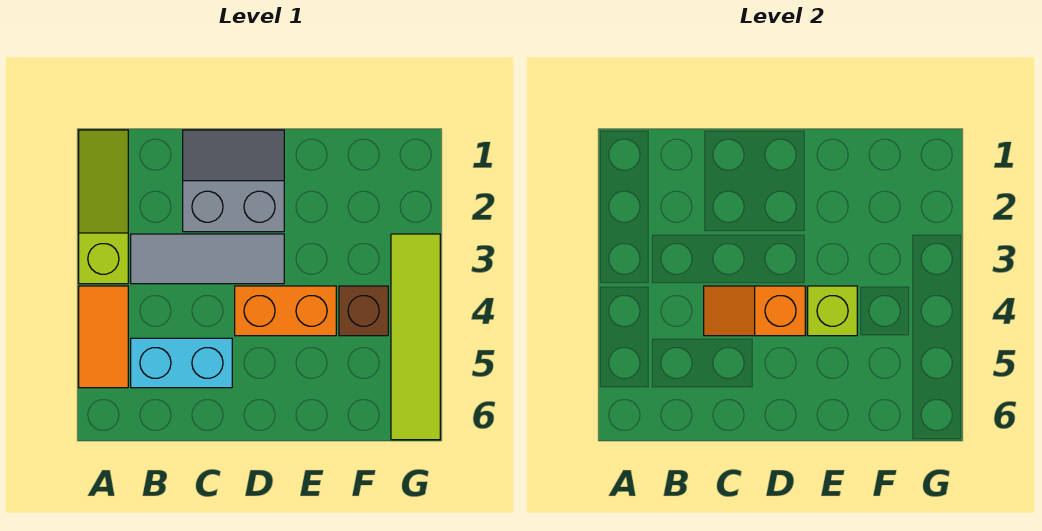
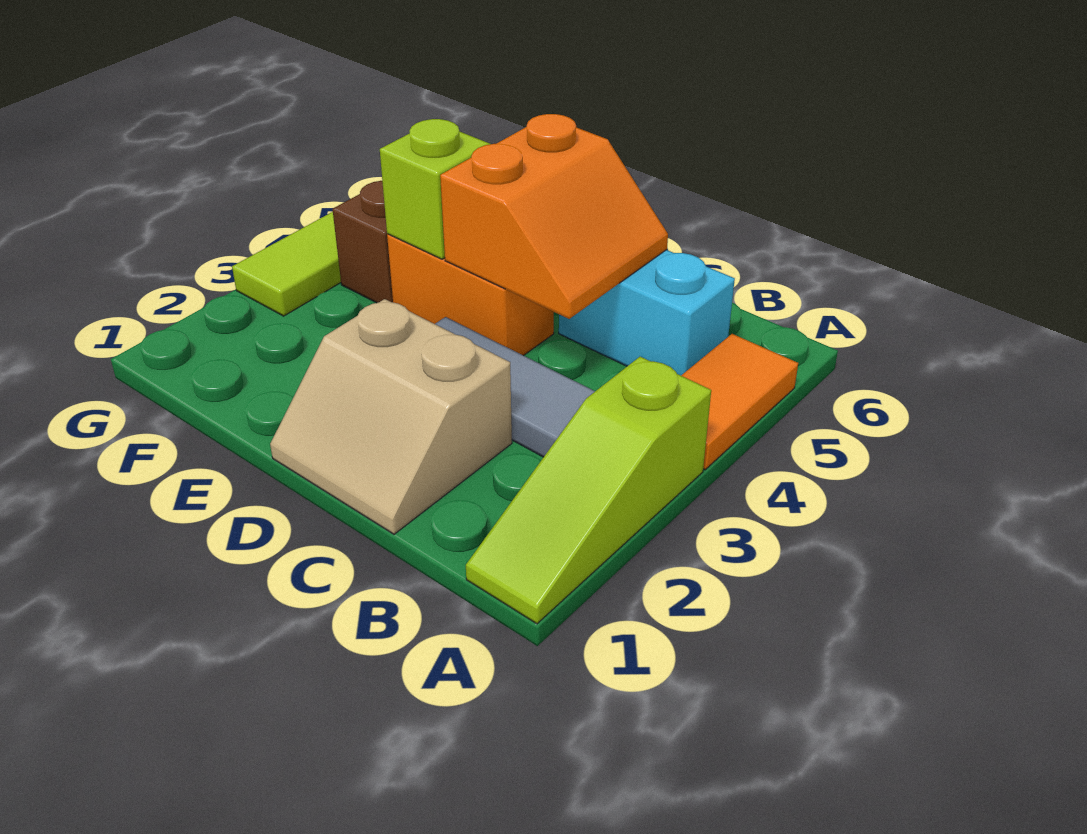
grey slope C1:D2 level 1 top 2 -> tan slope C1:D2 level 1 top 2
orange slope C4:D4 level 2 top D -> orange slope C4:D5 level 2 top D

